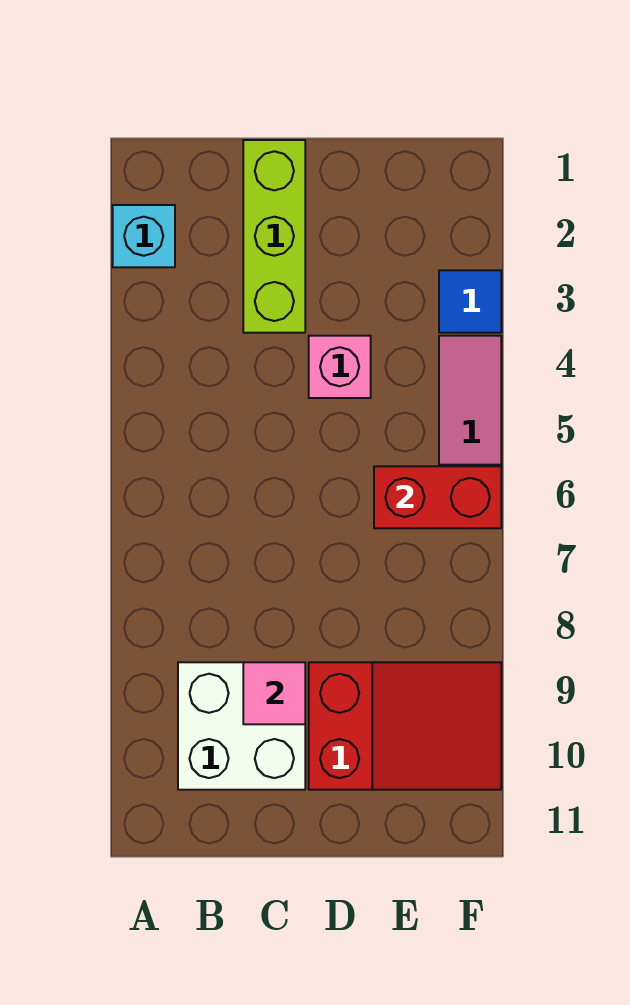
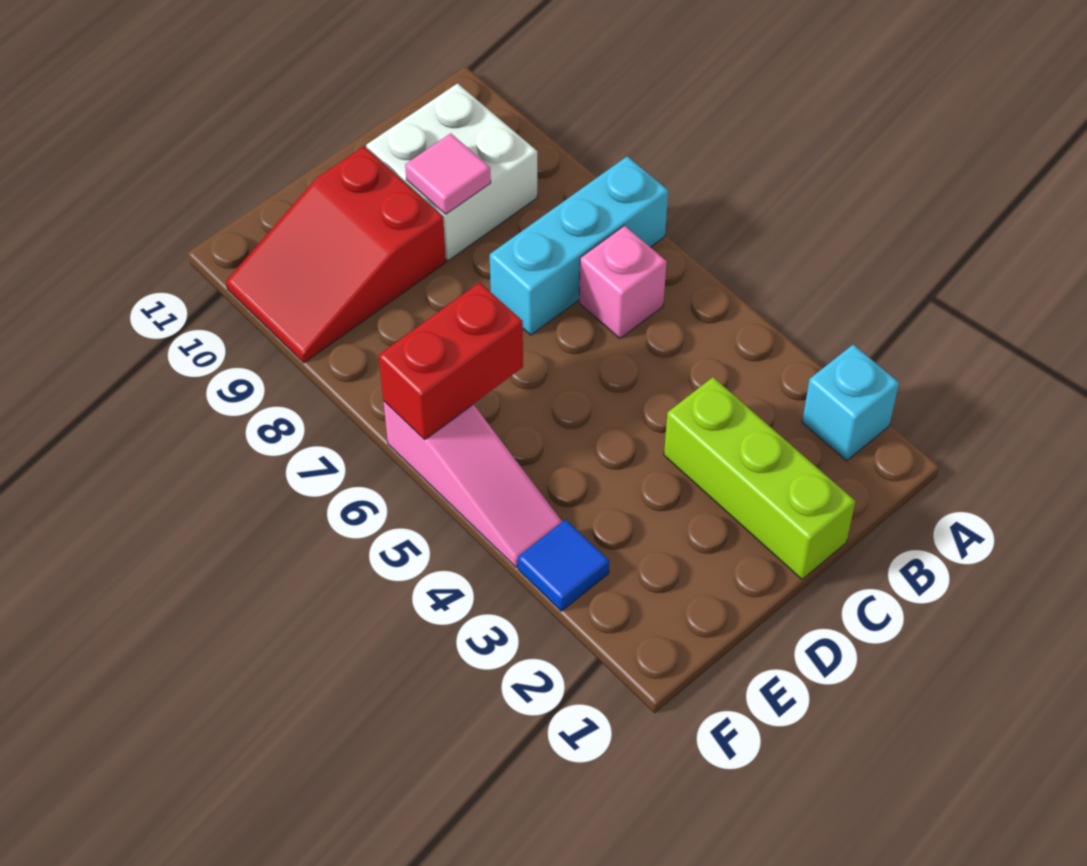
none -> cyan brick A7:C7 level 1
pink brick D4 level 1 -> pink brick B6 level 1

